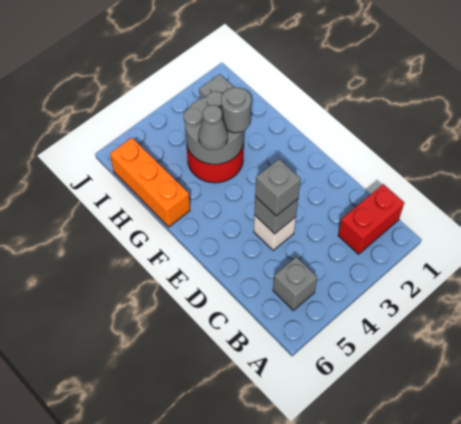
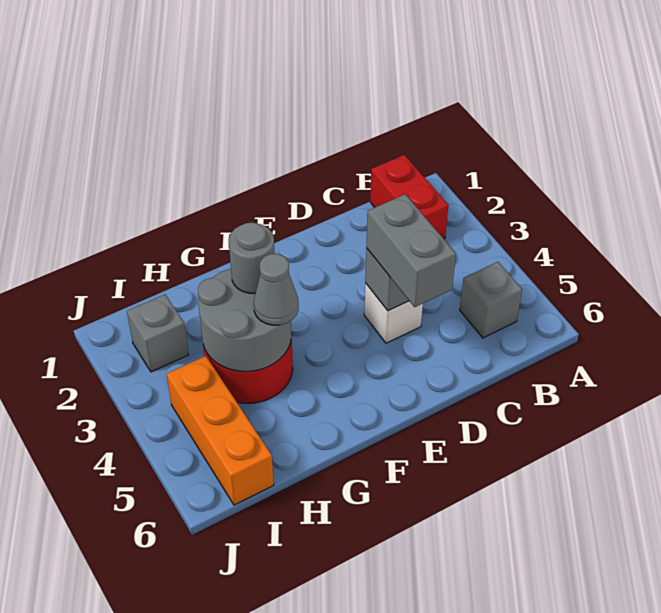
grey brick D4 level 3 -> grey brick D4:D5 level 3
orange brick G6:I6 level 1 -> orange brick I4:I6 level 1

